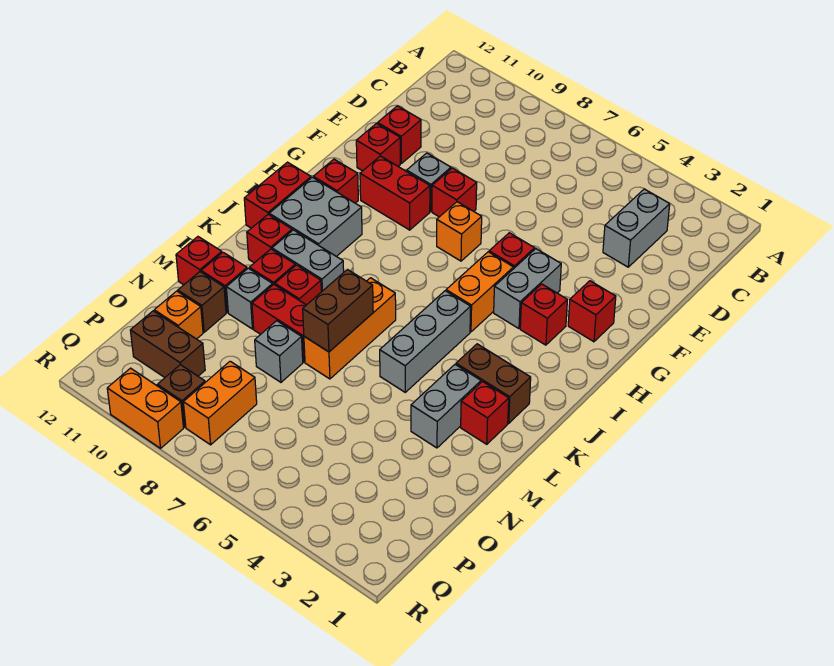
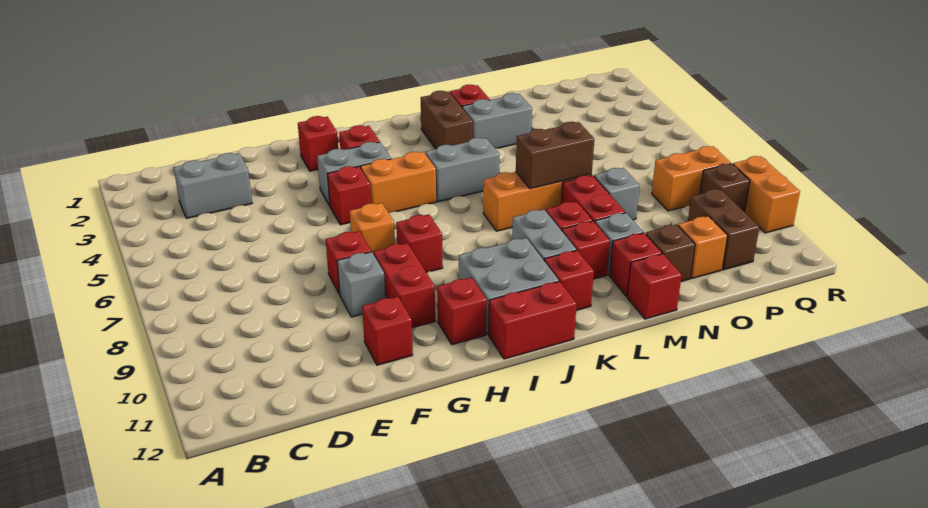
red brick E11 level 1 -> red brick H8 level 1
grey brick J5:L5 level 1 -> grey brick J5:K5 level 1

